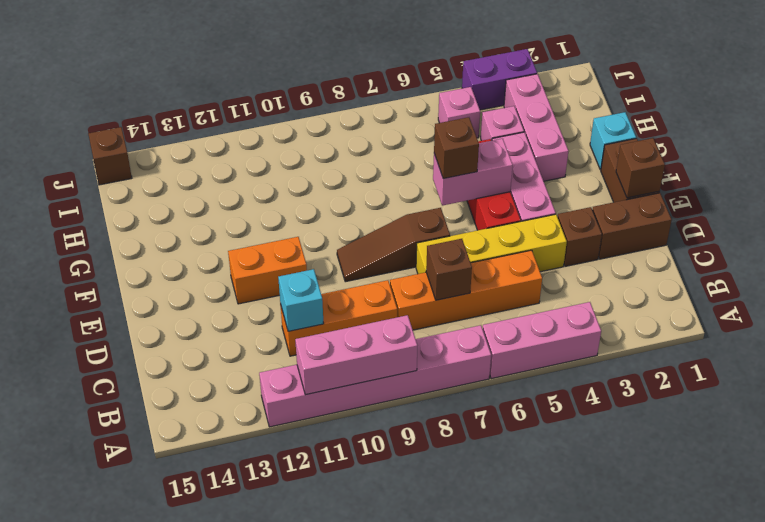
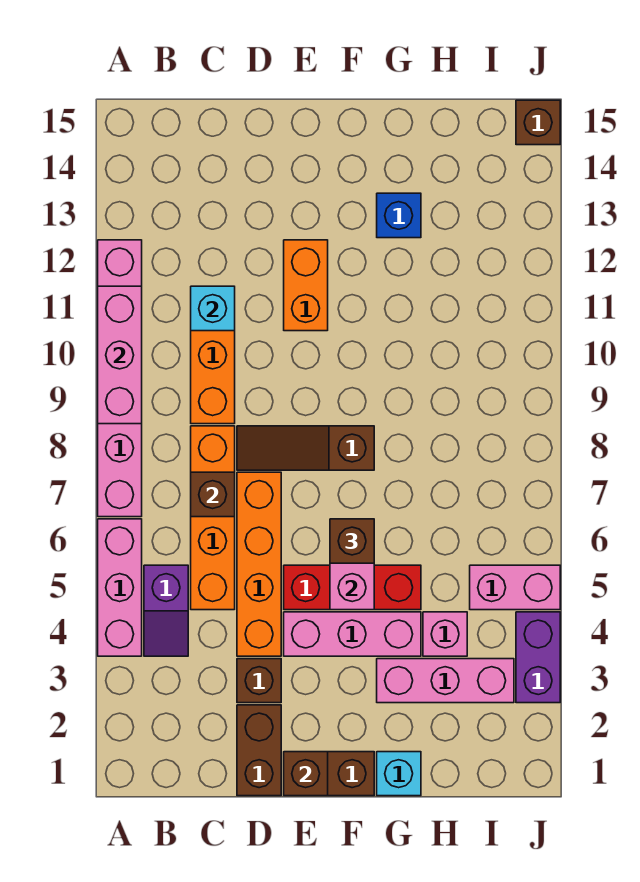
none -> purple slope B4:B5 level 1 top 5
yellow brick D4:D7 level 1 -> orange brick D4:D7 level 1
brown slope E7:E9 level 1 top 7 -> brown slope D8:F8 level 1 top F
none -> blue brick G13 level 1
pink brick I5 level 1 -> pink brick I5:J5 level 1

